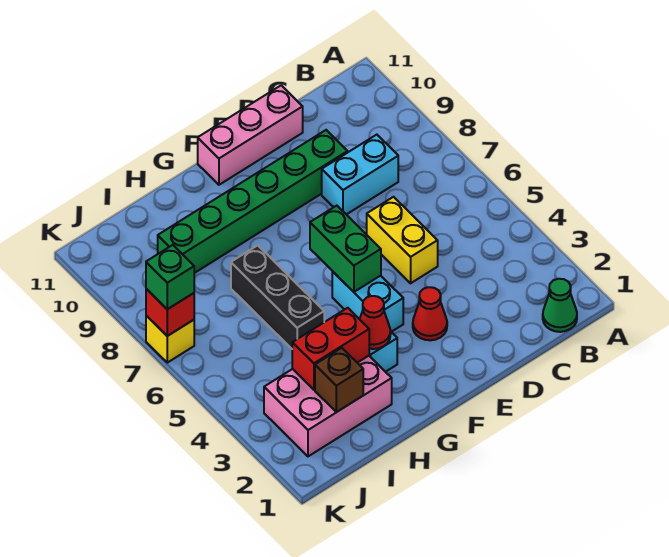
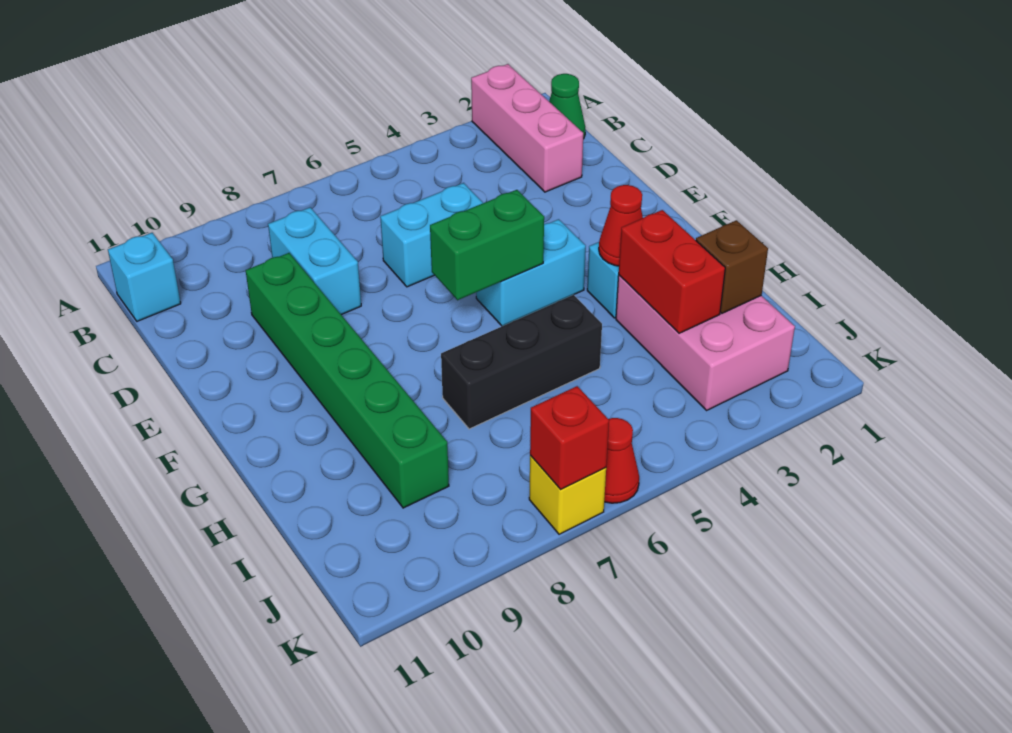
none -> cyan brick B11 level 1
yellow brick D5:D6 level 1 -> cyan brick D5:D6 level 1
pink brick D11:F11 level 1 -> pink brick A2:C2 level 1
red cone E3 level 1 -> red cone K6 level 1
green brick K7 level 3 -> none

